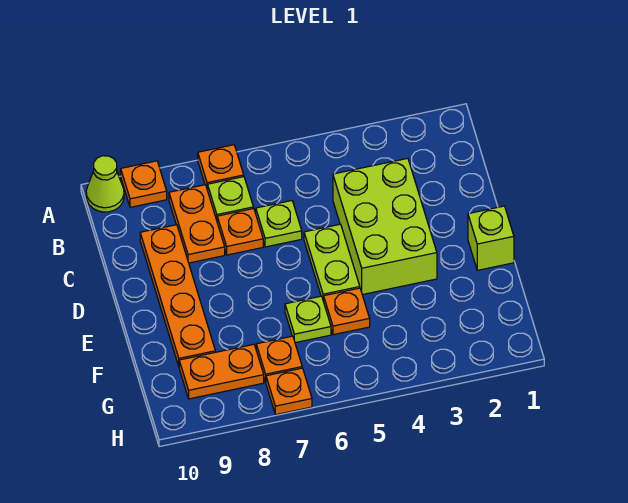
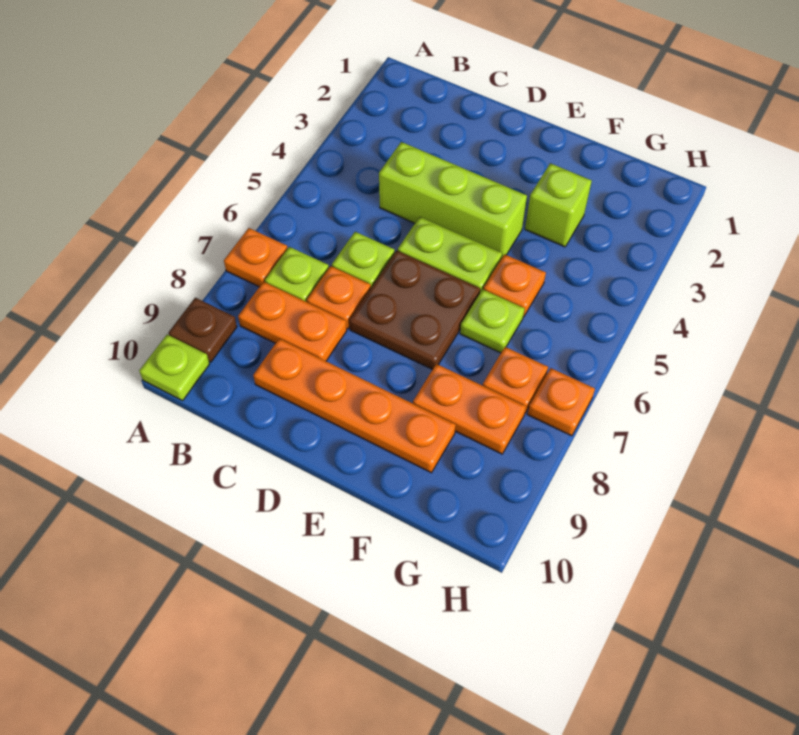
orange plate A9 level 1 -> brown plate A9 level 1
lime cone A10 level 1 -> lime plate A10 level 1
lime brick C3:E4 level 1 -> lime brick C4:E4 level 1
none -> brown plate D6:E7 level 1
lime brick E1 level 1 -> lime brick F3 level 1
orange plate G8:G9 level 1 -> orange plate F8:G8 level 1

